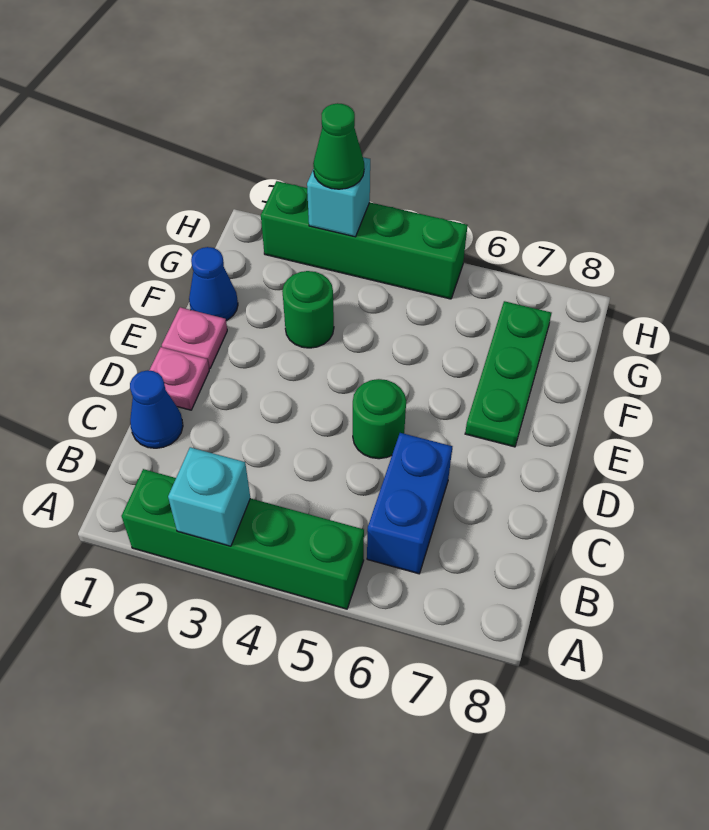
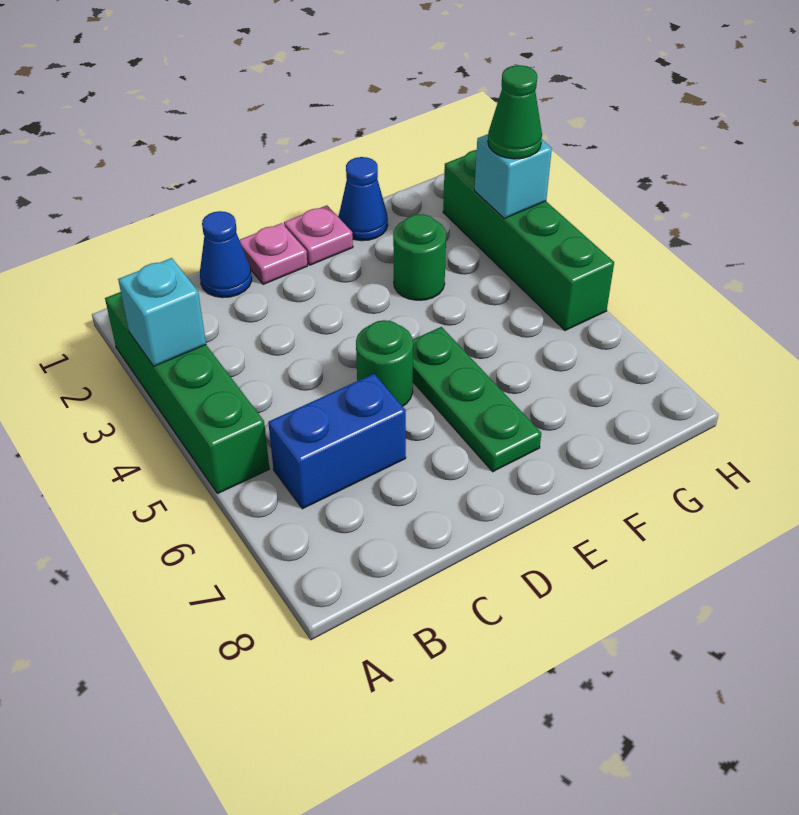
green plate E7:G7 level 1 -> green plate E5:E7 level 1

